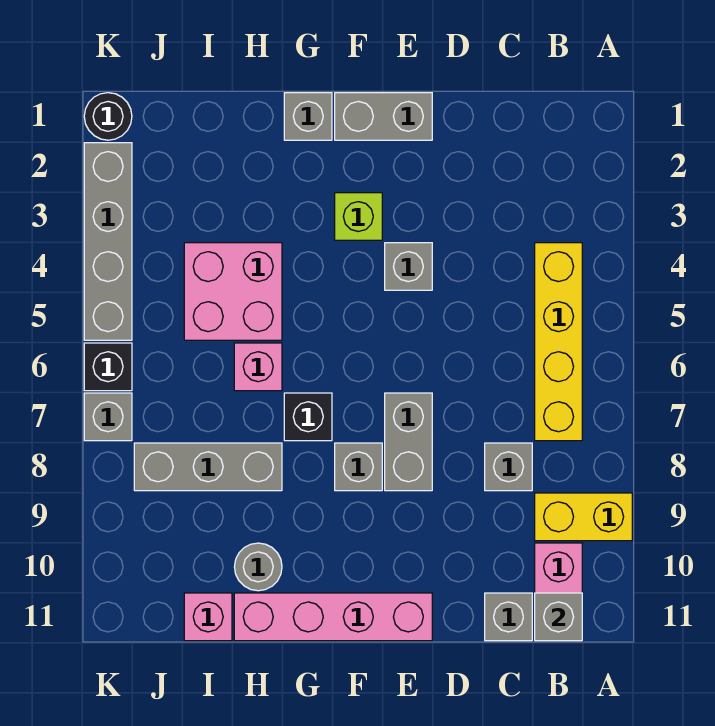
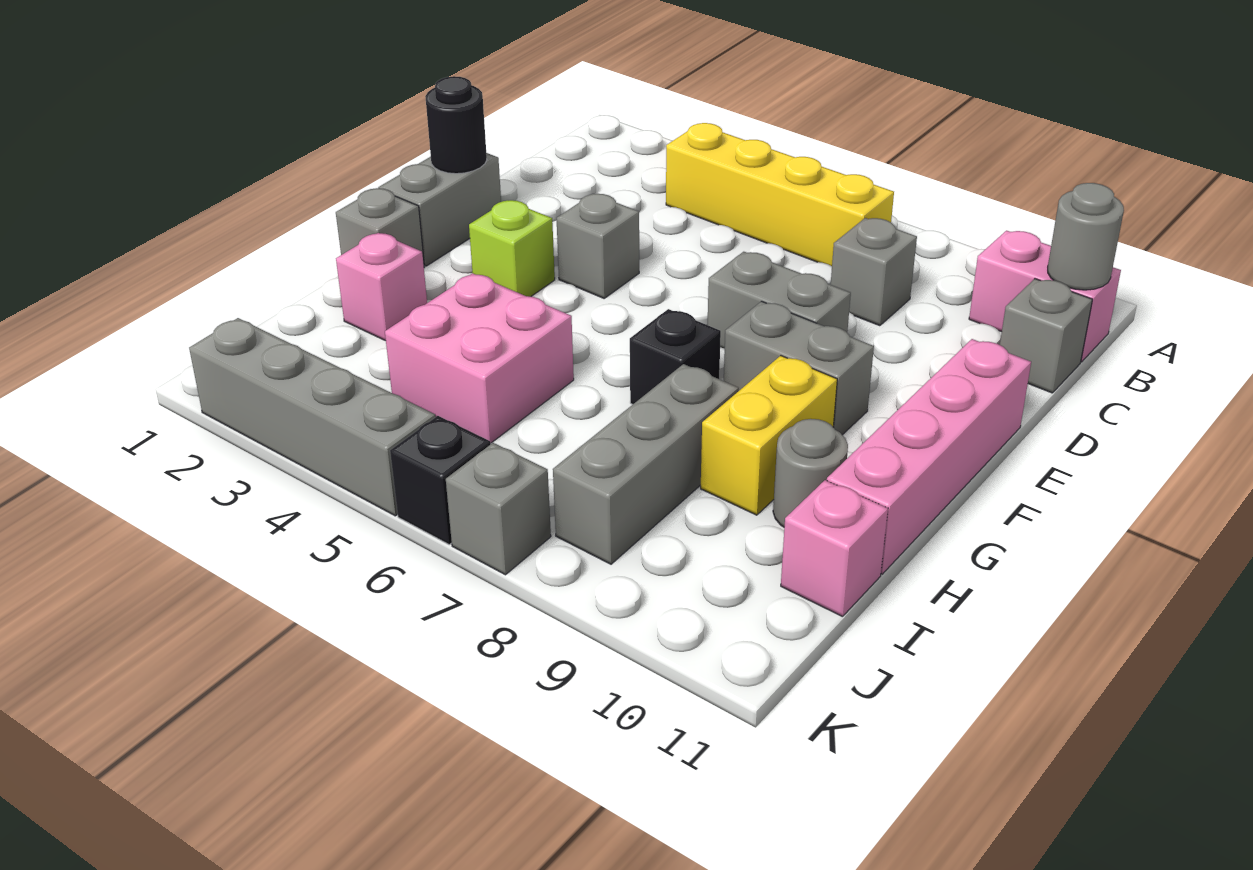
yellow brick A9:B9 level 1 -> yellow brick G9:H9 level 1
grey brick B11 level 2 -> grey round brick B11 level 2
grey brick F8 level 1 -> grey brick F8:F9 level 1
pink brick H6 level 1 -> pink brick H2 level 1
black round brick K1 level 1 -> black round brick E1 level 2

